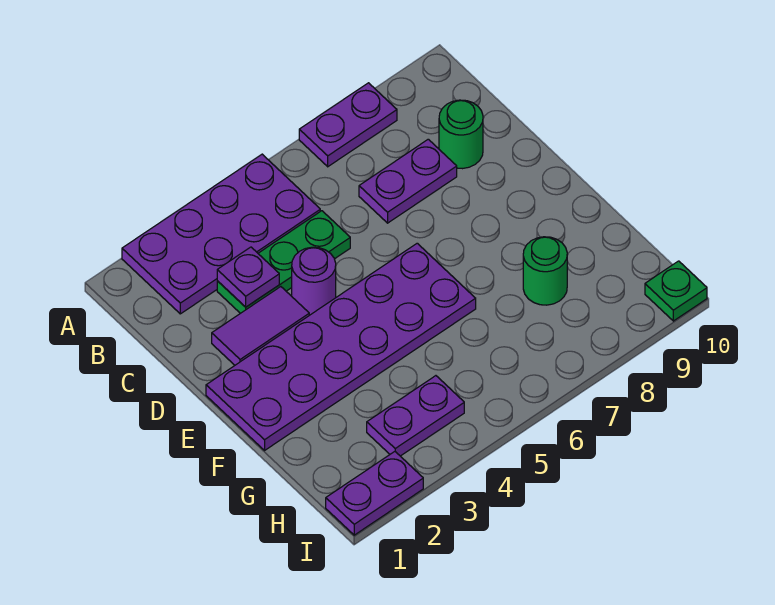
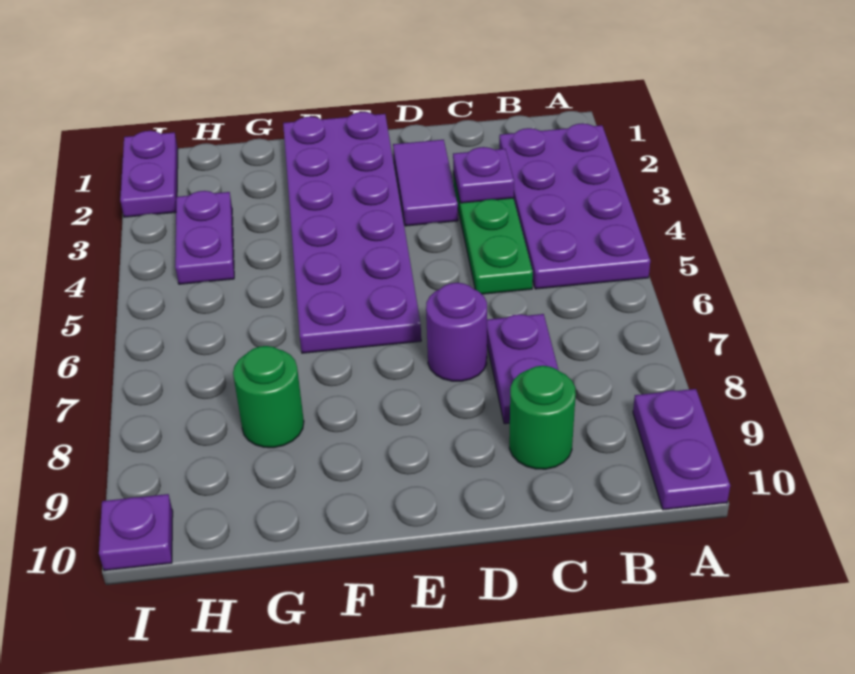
purple plate A7:A8 level 1 -> purple plate A9:A10 level 1
purple round brick D4 level 1 -> purple round brick D7 level 1
green plate I10 level 1 -> purple plate I10 level 1

